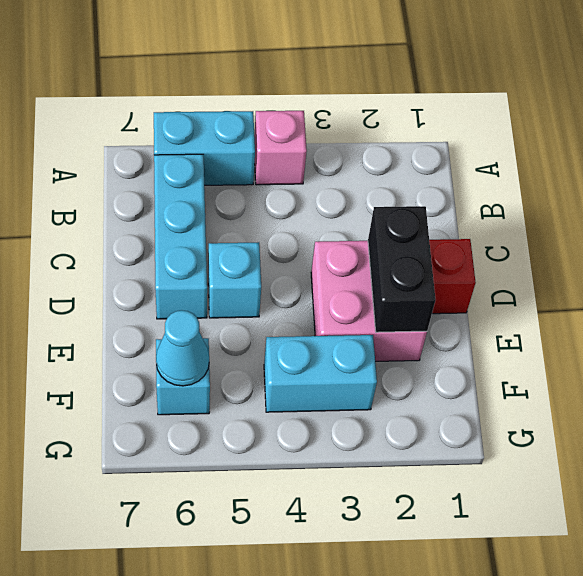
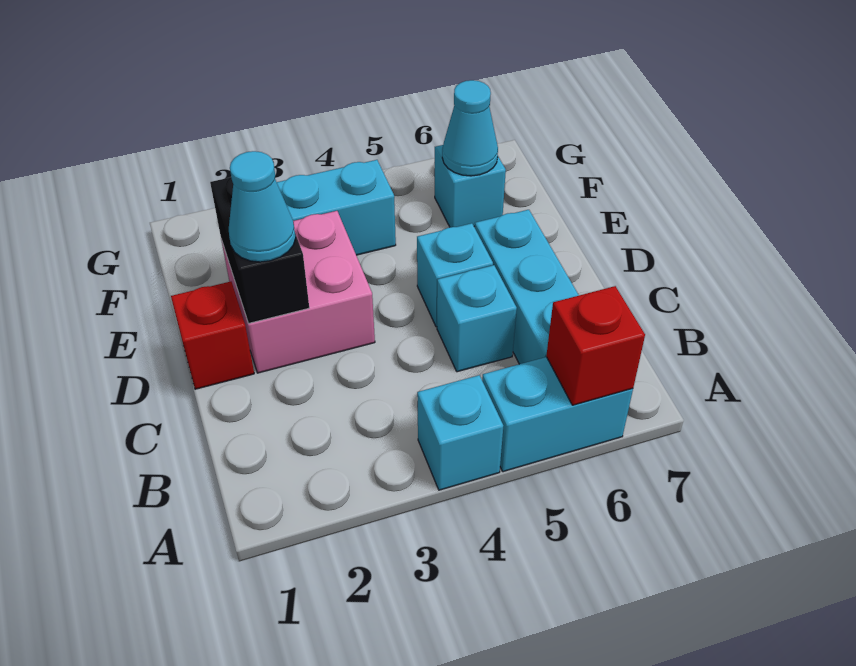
pink brick A4 level 1 -> cyan brick A4 level 1
none -> red brick A6 level 2
none -> cyan brick C5 level 1
none -> cyan cone D2 level 3

